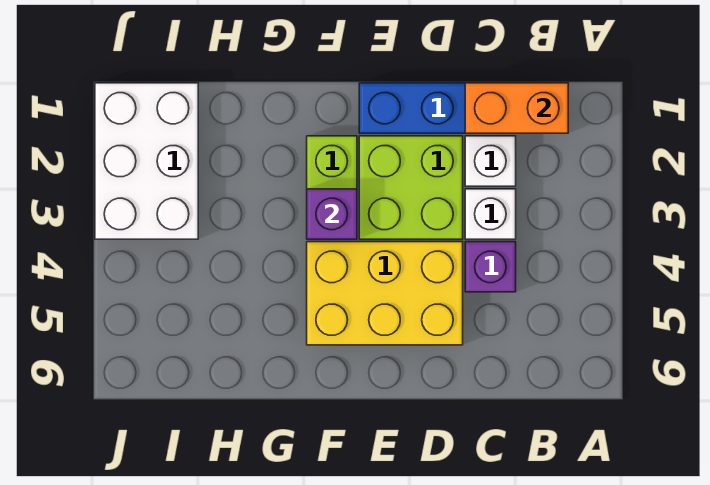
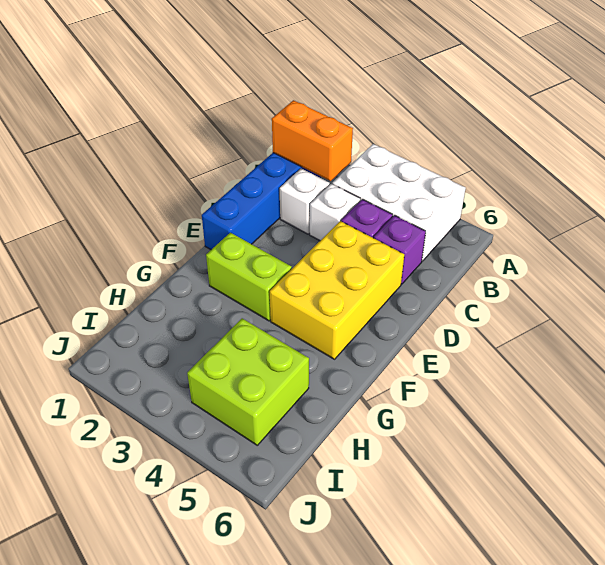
orange brick B1:C1 level 2 -> orange brick B1:B2 level 2
lime brick D2:E3 level 1 -> lime brick H4:I5 level 1
purple brick F3 level 2 -> purple brick C5 level 1
white brick I1:J3 level 1 -> white brick A3:B5 level 1

